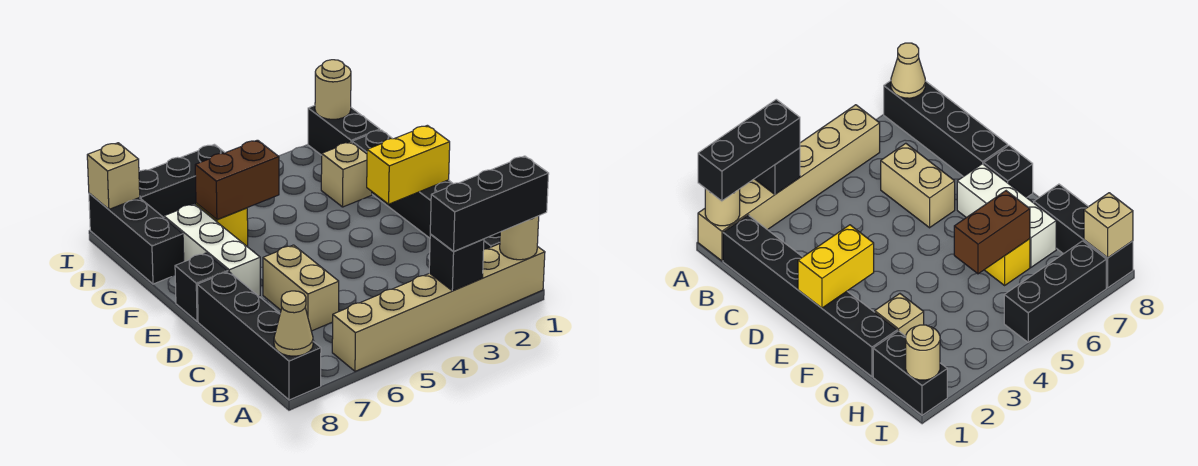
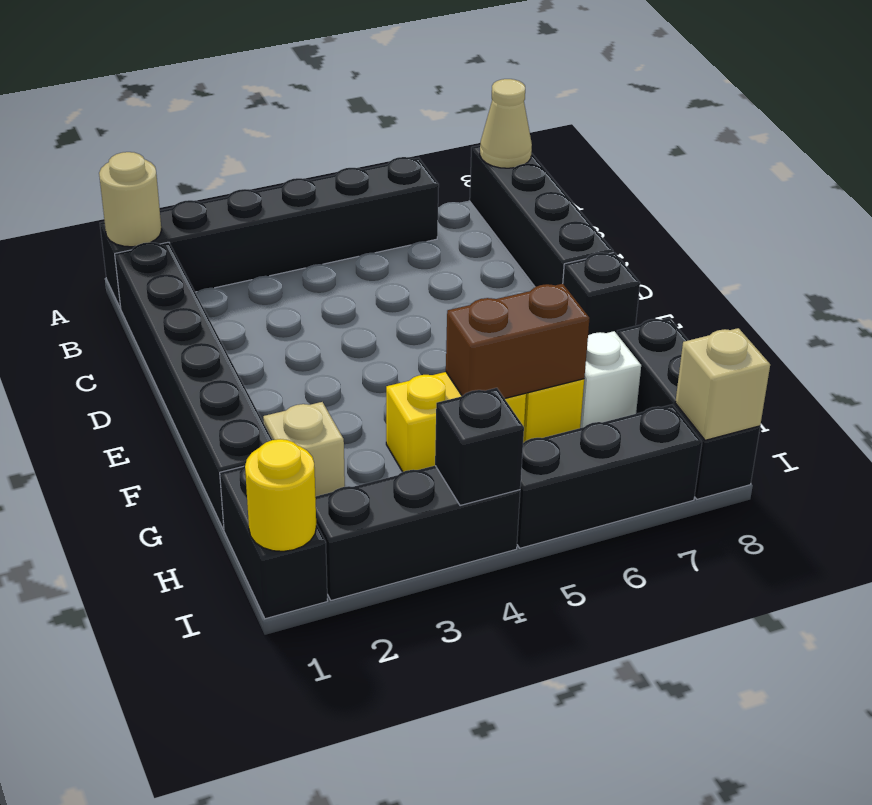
tan brick A1:A6 level 1 -> black brick A1:A6 level 1
black brick A1:A3 level 3 -> black brick I2:I4 level 1
black brick A3 level 2 -> black brick I4 level 2
tan brick C6:D6 level 1 -> none
yellow brick E1:E2 level 2 -> yellow brick G4:G5 level 1
white brick E7:G7 level 1 -> white brick G7 level 1
tan round brick I1 level 2 -> yellow round brick I1 level 2

